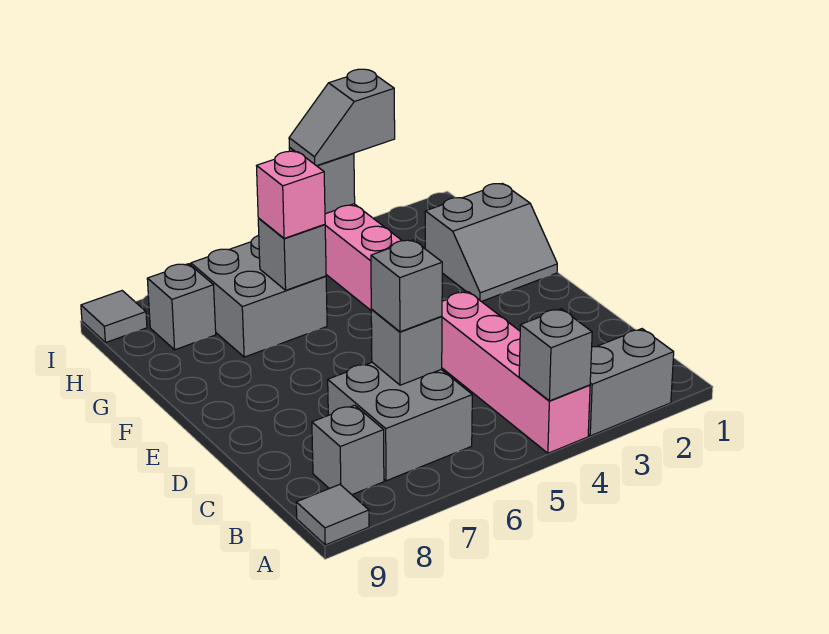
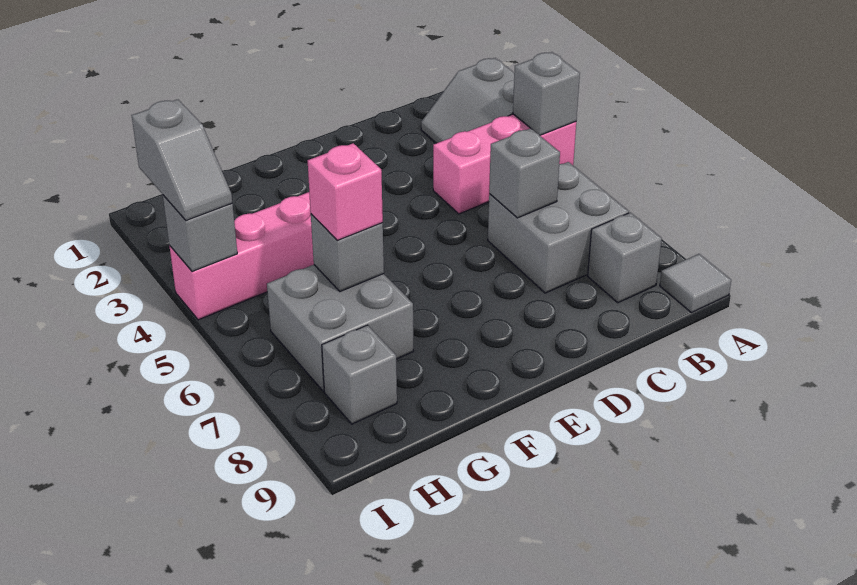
pink brick A4:D4 level 1 -> pink brick A4:C4 level 1
grey brick C6 level 3 -> none
grey slope F1:G2 level 1 top G -> none
grey tile I9 level 1 -> none

